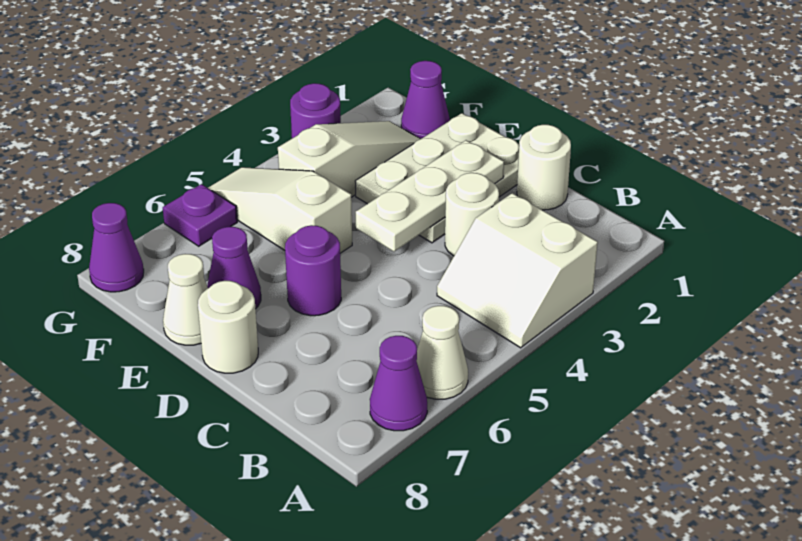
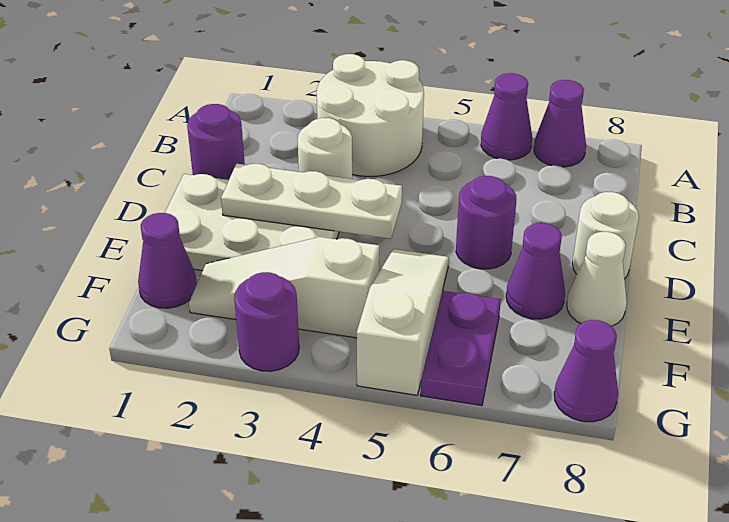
white slope A3:B4 level 1 top 3 -> white round brick A3:B4 level 1
white cone A6 level 1 -> purple cone A6 level 1
white round brick C1 level 1 -> purple round brick C1 level 1
white slope E5:G5 level 1 top E -> white slope E5:G5 level 1 top G
purple plate G6 level 1 -> purple plate F6:G6 level 1

